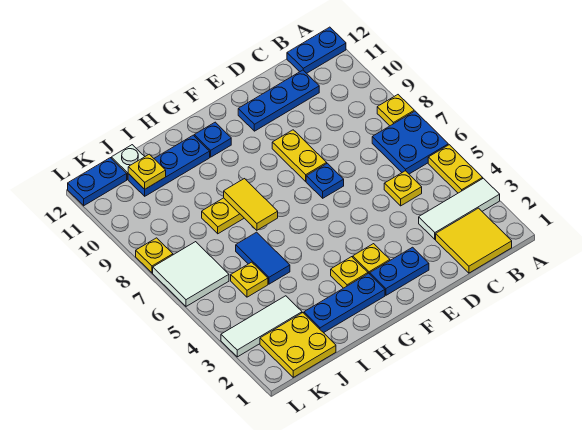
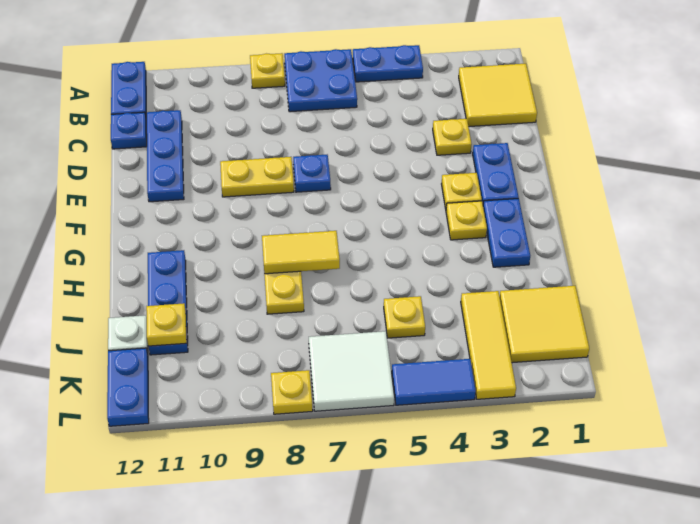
white tile A3:C3 level 1 -> none
yellow plate A4:A5 level 1 -> blue plate A4:A5 level 1
yellow plate C5 level 1 -> yellow plate D3 level 1
blue plate G2:I2 level 1 -> blue plate G2:H2 level 1
blue plate G11 level 1 -> blue plate C12 level 1
blue tile I5:I6 level 1 -> blue tile L4:L5 level 1
yellow plate J1:K2 level 1 -> yellow tile J1:K2 level 1
white tile J3:L3 level 1 -> yellow tile J3:L3 level 1

